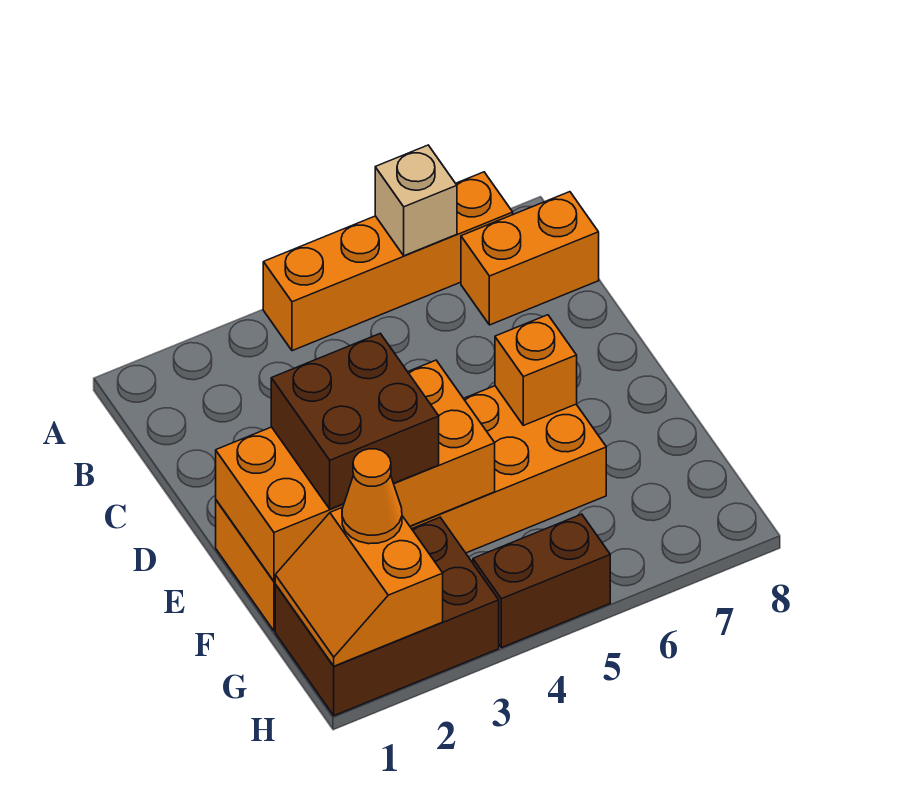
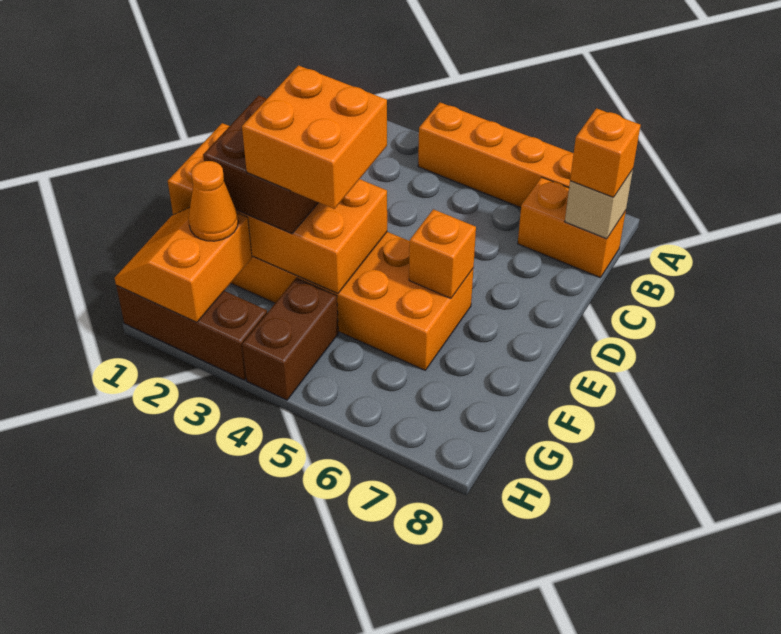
tan brick A6 level 2 -> tan brick B8 level 2
none -> orange brick B8 level 3
none -> orange brick E3:F4 level 4
brown brick G1:H3 level 1 -> brown brick H1:H3 level 1
brown brick H4:H5 level 1 -> brown brick G4:H4 level 1

